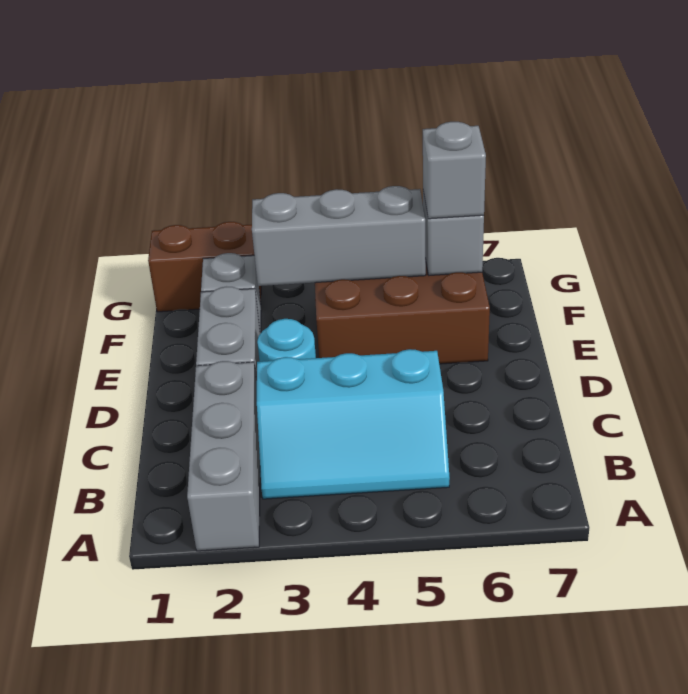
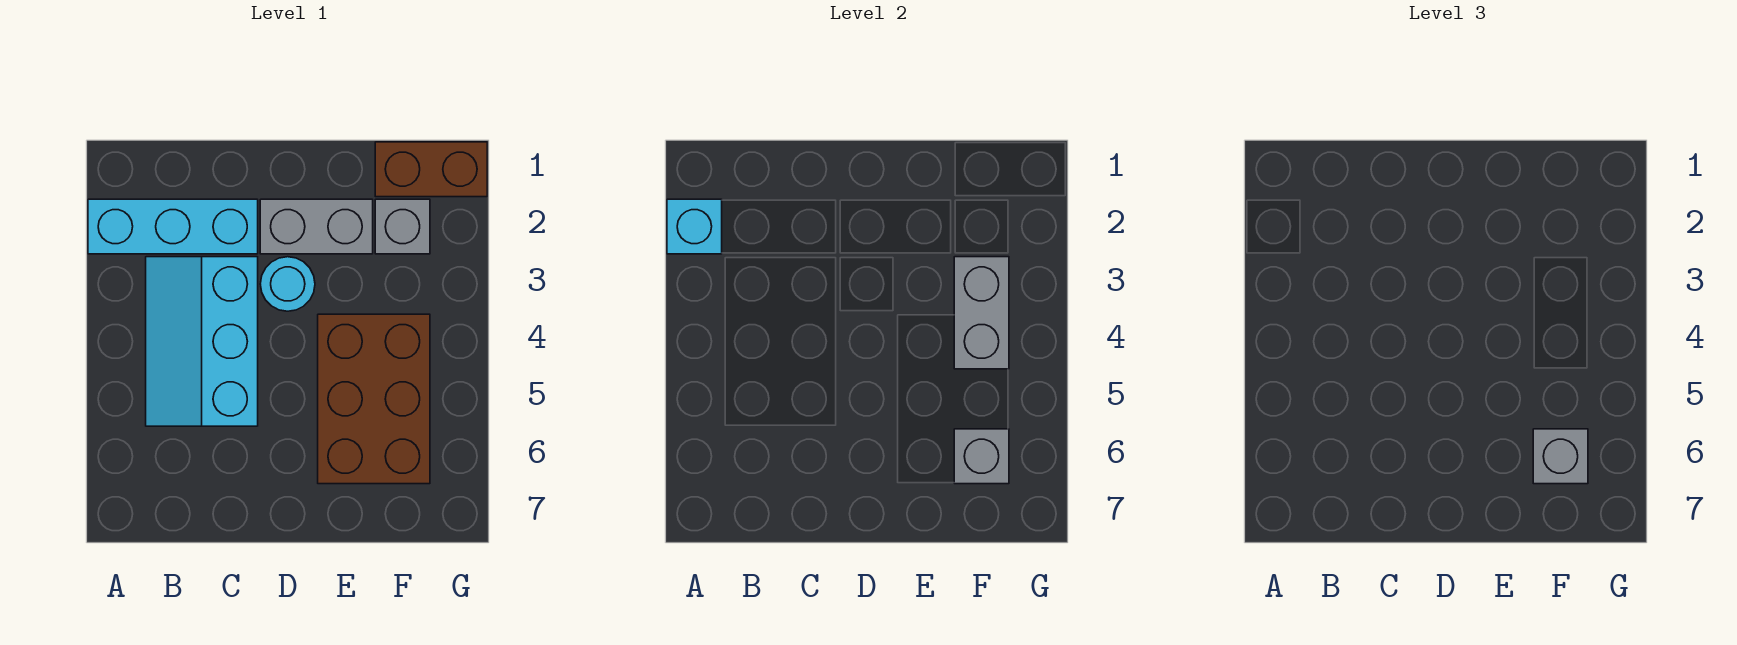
grey brick A2:C2 level 1 -> cyan brick A2:C2 level 1
none -> cyan brick A2 level 2
grey brick F3:F5 level 2 -> grey brick F3:F4 level 2
brown brick G1:G2 level 1 -> brown brick F1:G1 level 1

